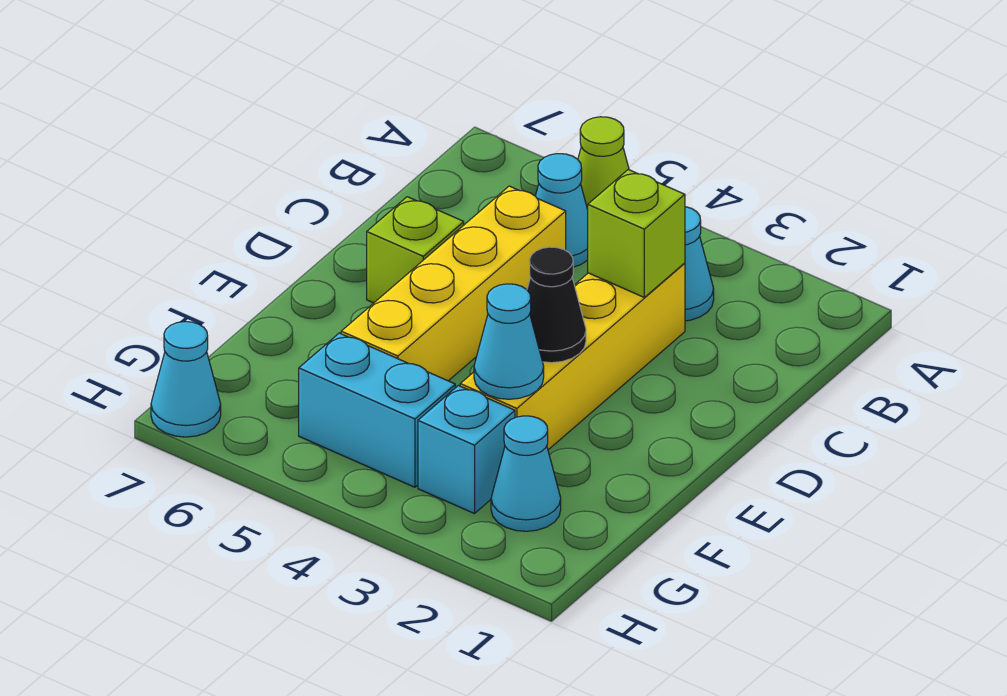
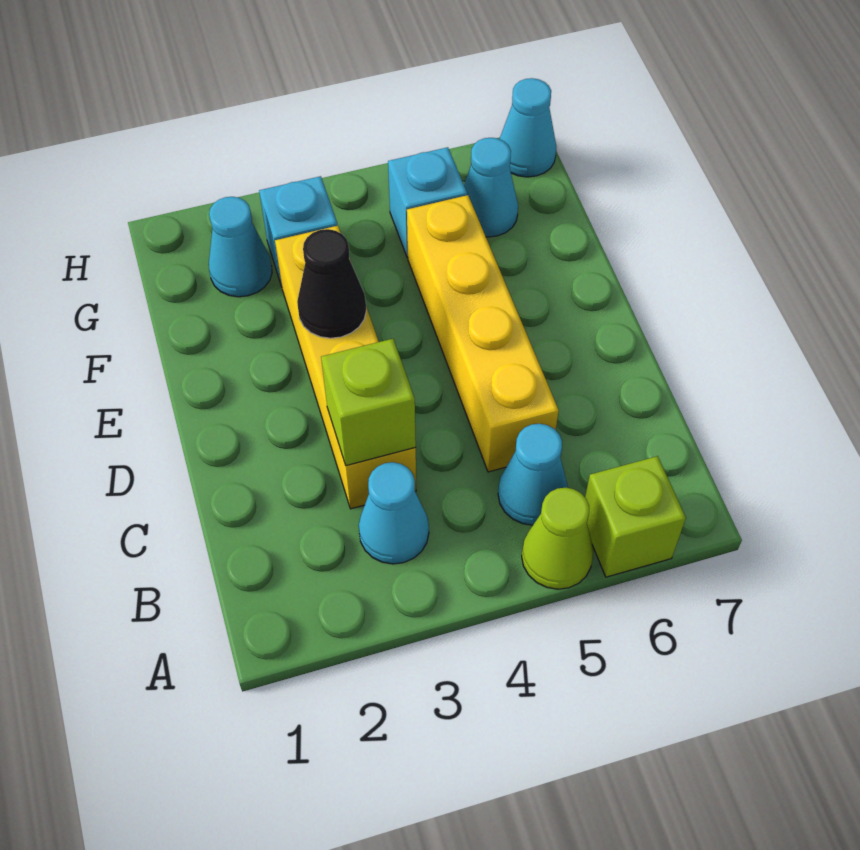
lime brick D6 level 1 -> lime brick A6 level 1
cyan cone F3 level 2 -> cyan cone G6 level 1
cyan brick G4:G5 level 1 -> cyan brick G5 level 1

